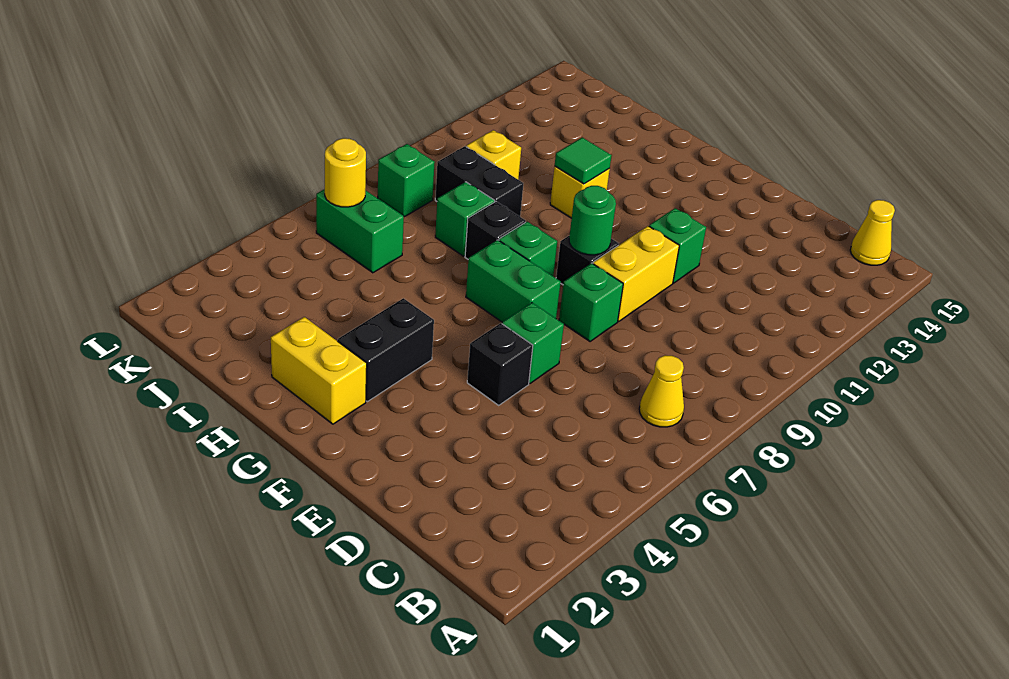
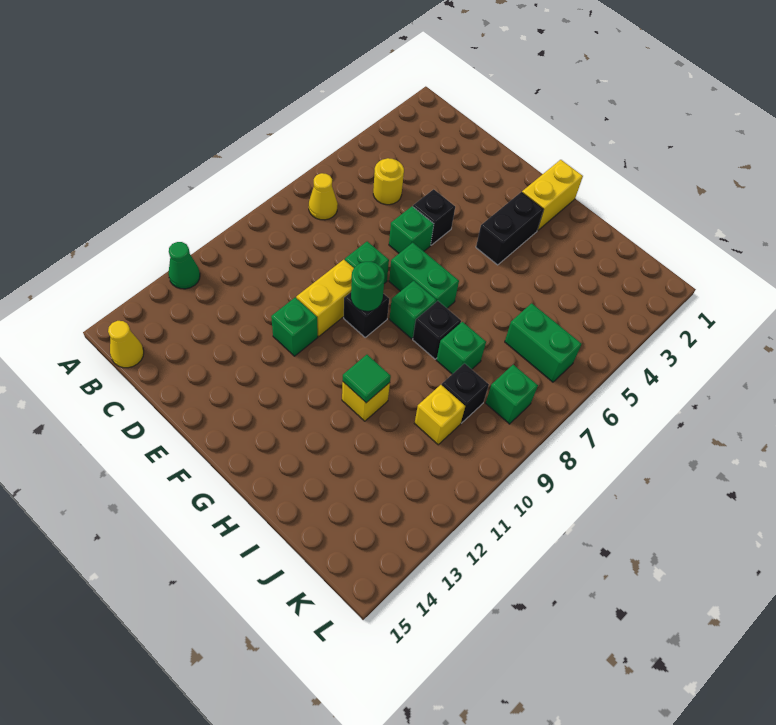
none -> green cone A12 level 1
yellow brick G2:H2 level 1 -> yellow brick G1:G2 level 1
black brick I9:J9 level 1 -> black brick J9 level 1
yellow round brick K6 level 2 -> yellow round brick C5 level 1

